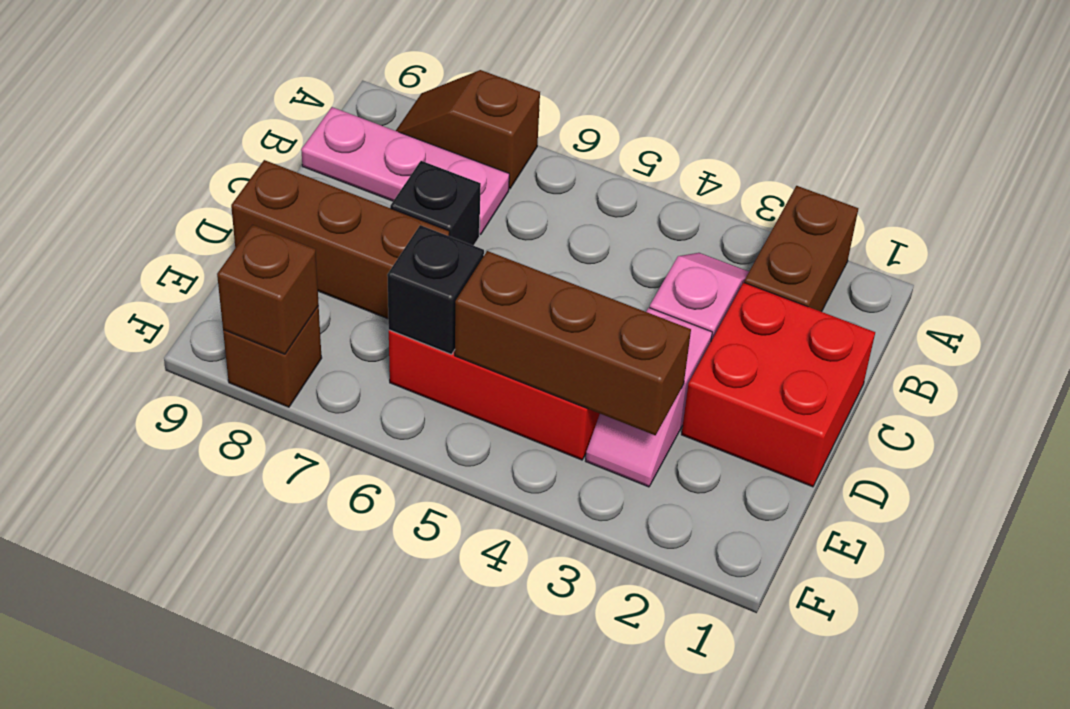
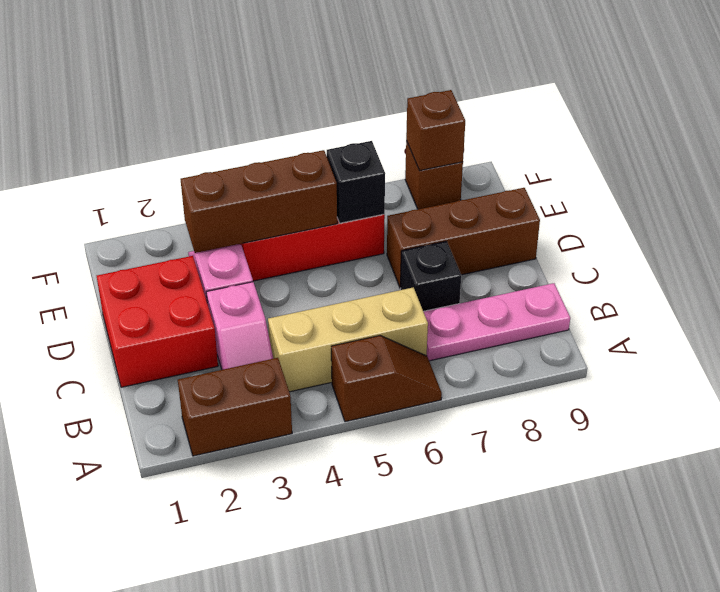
brown brick A2:B2 level 1 -> brown brick A2:A3 level 1
brown slope A7:A8 level 1 top 7 -> brown slope A5:A6 level 1 top 5
none -> tan brick B4:B6 level 1

